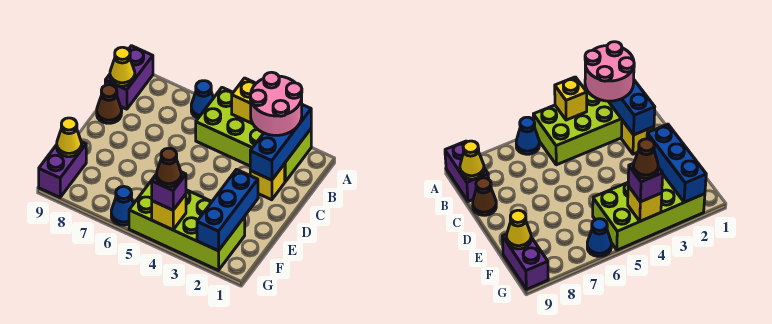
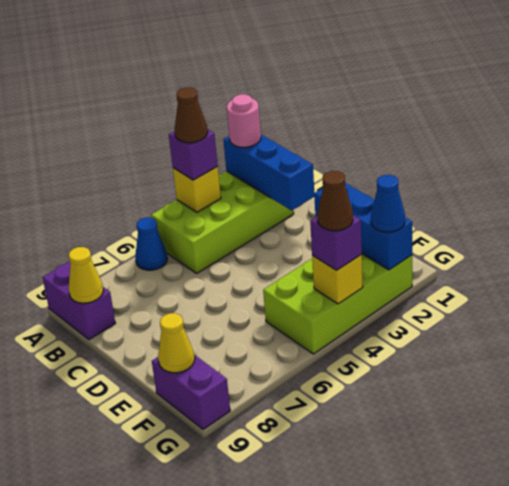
pink round brick A2:B3 level 3 -> pink round brick A2 level 3
none -> purple brick A4 level 3
yellow brick C2 level 1 -> none
brown cone C9 level 1 -> brown cone A4 level 4
blue cone G6 level 1 -> blue cone G2 level 3

